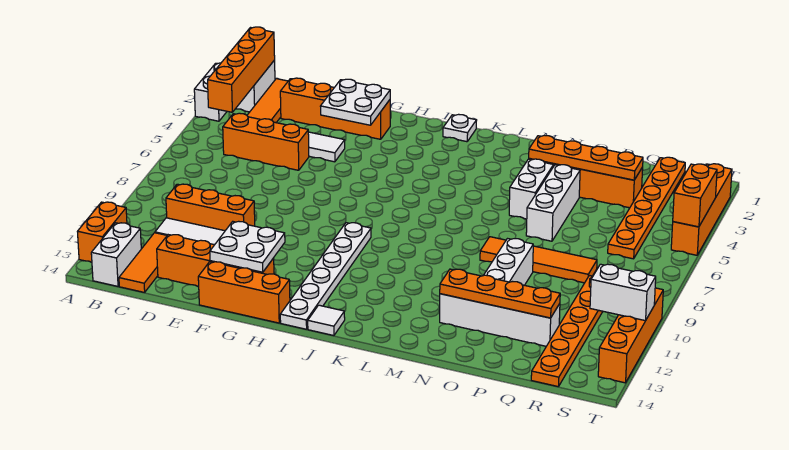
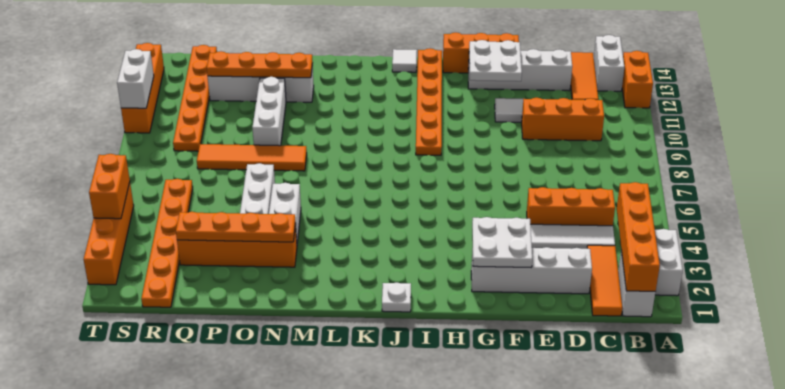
orange brick D2:G2 level 1 -> white brick D2:G2 level 1
orange brick D13:G13 level 1 -> white brick D13:G13 level 1
white plate I9:I14 level 1 -> orange plate I9:I14 level 1
white brick S11:T11 level 2 -> white brick T10:T11 level 2

